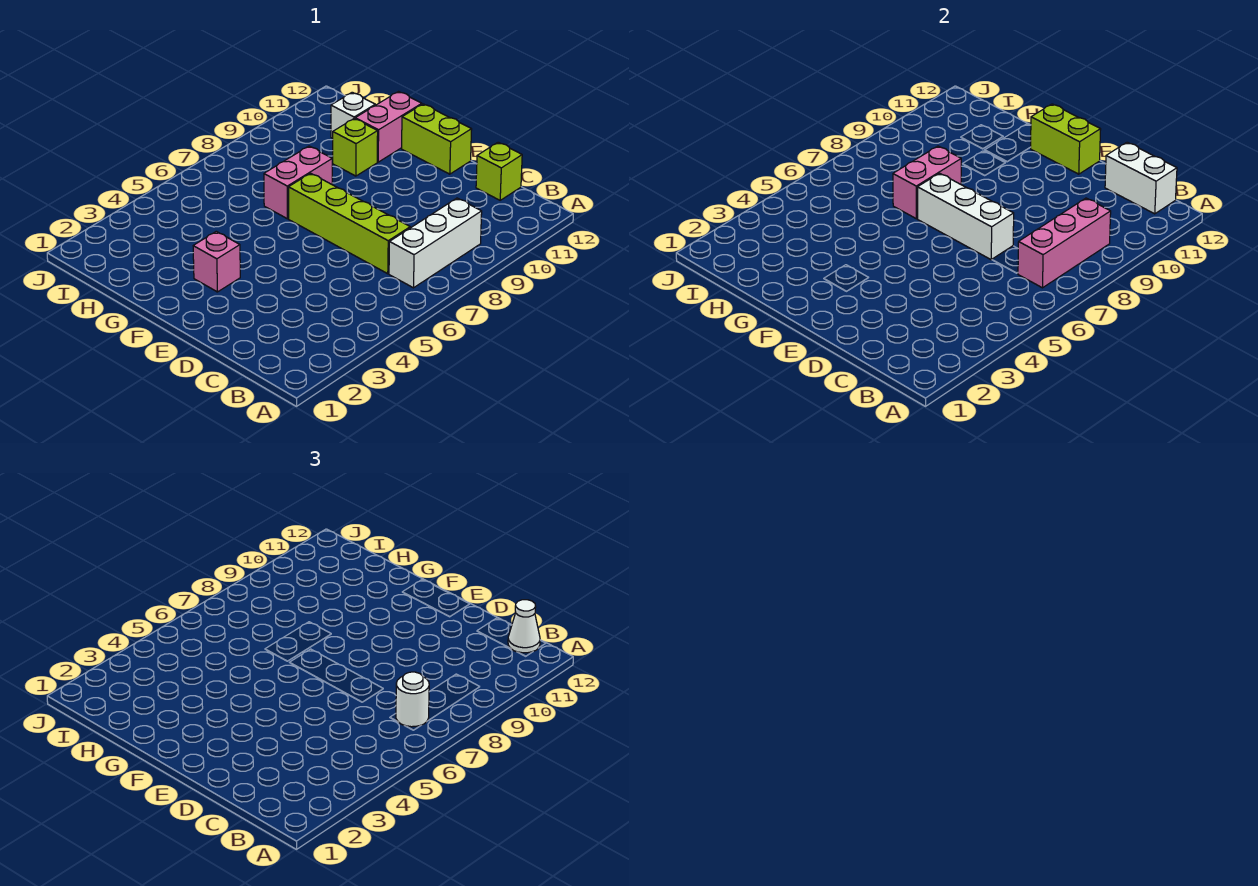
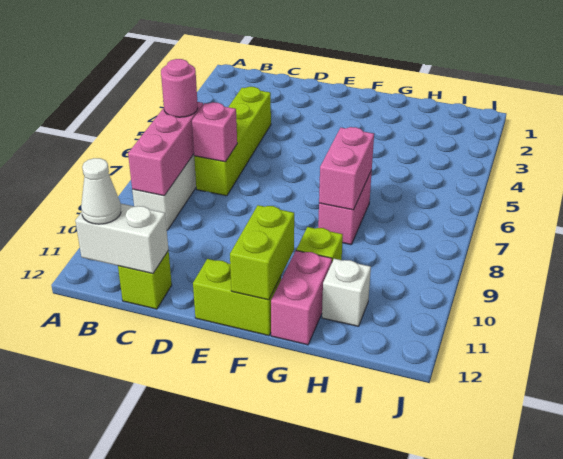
white round brick B7 level 3 -> pink round brick B7 level 3
lime brick C7:F7 level 1 -> lime brick C4:C7 level 1
white brick D7:F7 level 2 -> none
lime brick E12:F12 level 2 -> lime brick F11:F12 level 2
pink brick F3 level 1 -> pink brick C7 level 2

